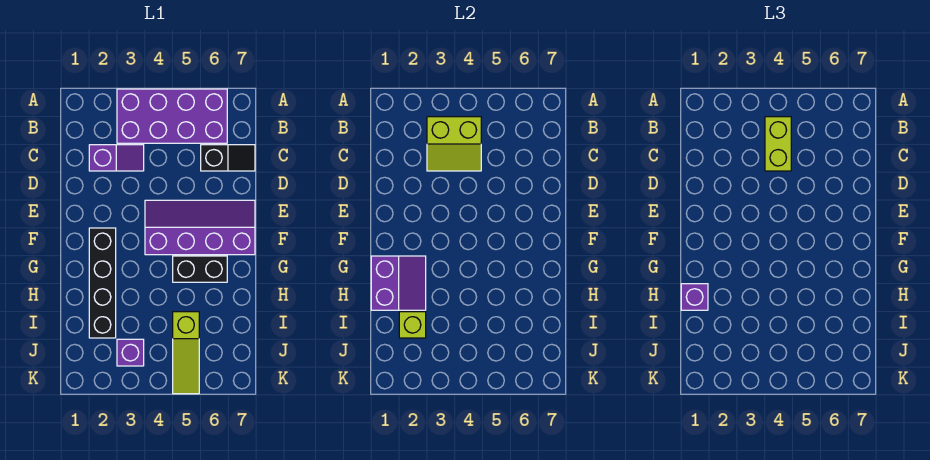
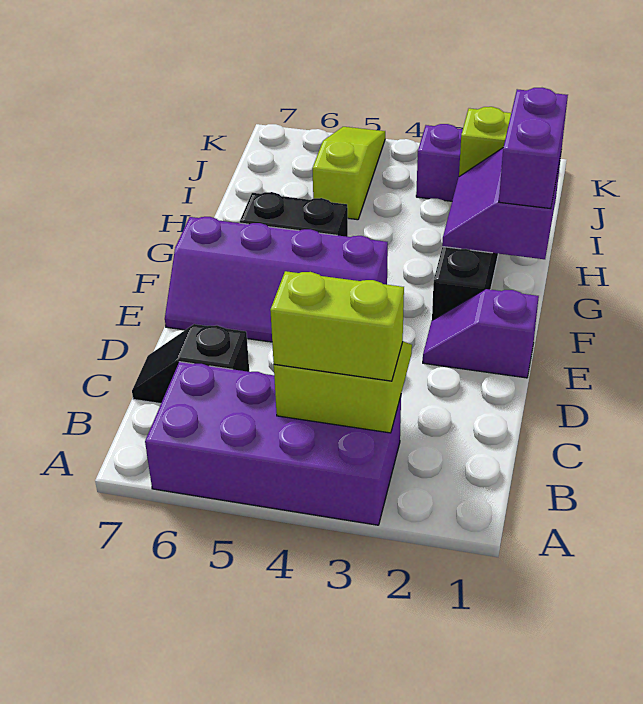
lime brick B4:C4 level 3 -> lime brick B3:B4 level 3
purple slope C2:C3 level 1 top 2 -> purple slope E1:E2 level 1 top 1
purple brick H1 level 3 -> purple brick G1:H1 level 3

